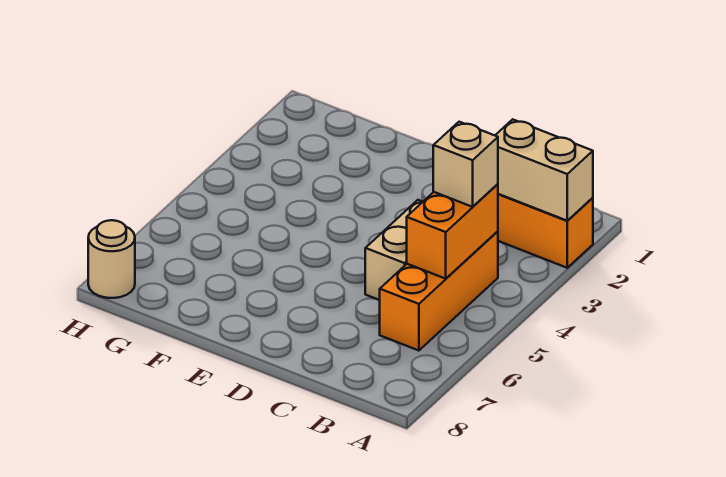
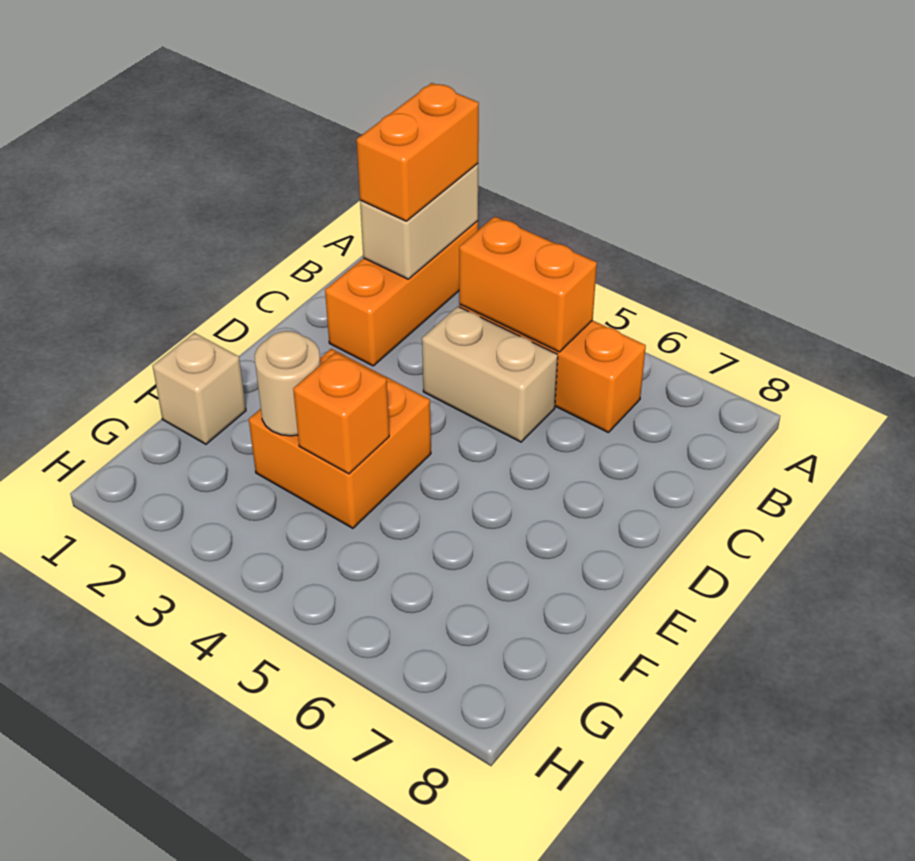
none -> orange brick A2:B2 level 3
tan brick B4 level 3 -> tan brick F1 level 1
none -> orange brick E3:F4 level 1
none -> orange brick F4 level 2
tan round brick H8 level 1 -> tan round brick F3 level 2

